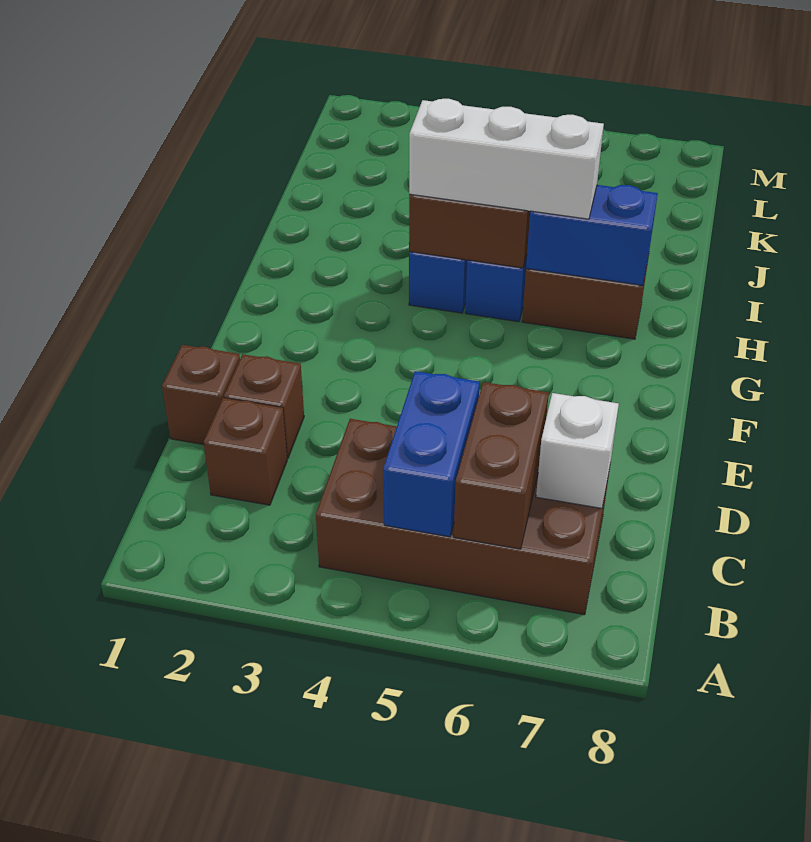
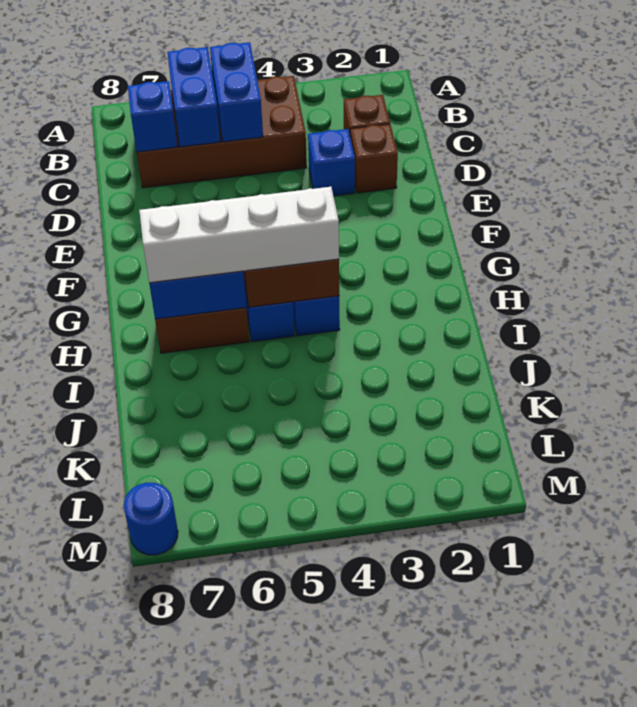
brown brick B6:C6 level 2 -> blue brick B6:C6 level 2
white brick C7 level 2 -> blue brick C7 level 2
brown brick D1 level 1 -> none
none -> blue brick D3 level 1
white brick H4:H6 level 3 -> white brick H4:H7 level 3
none -> blue round brick M8 level 1

